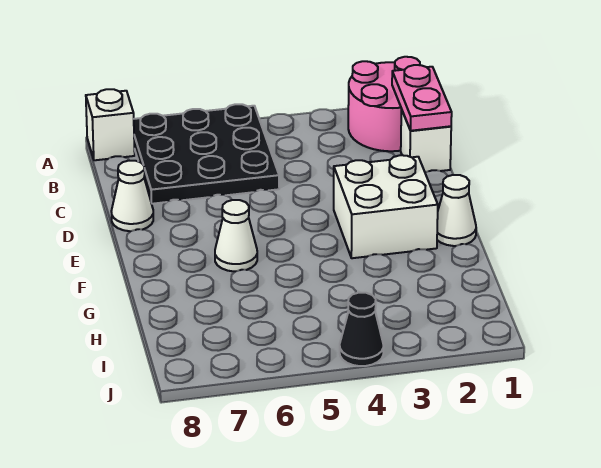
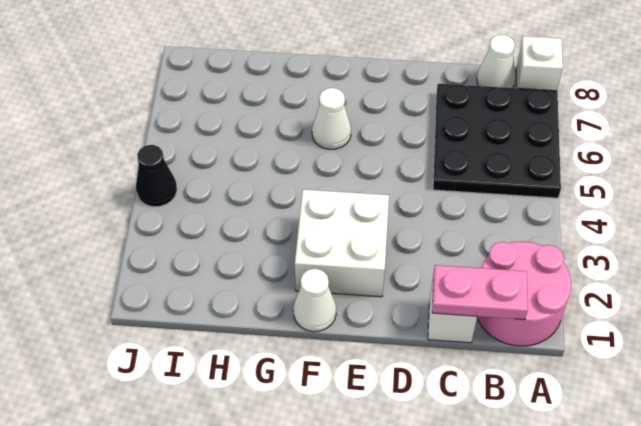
white cone D8 level 1 -> white cone B8 level 1

